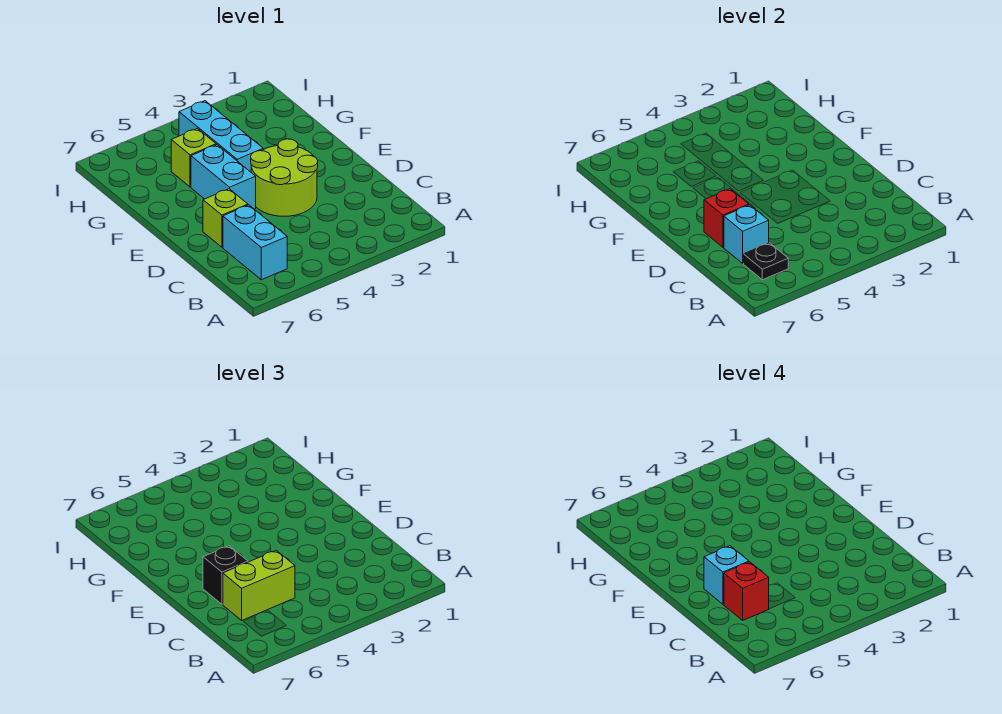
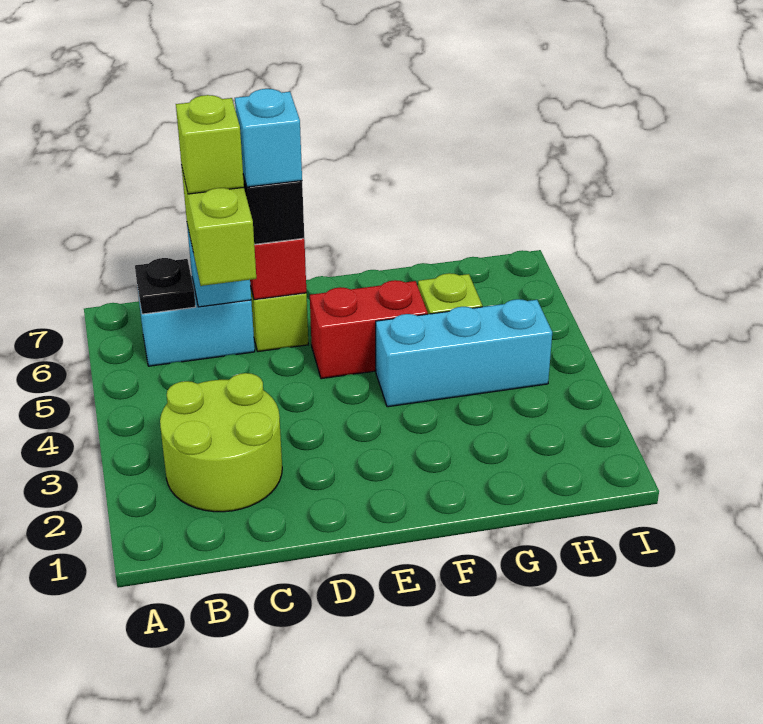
red brick C6 level 4 -> lime brick C6 level 4
lime round brick D3:E4 level 1 -> lime round brick B2:C3 level 1
cyan brick E5:F5 level 1 -> red brick E5:F5 level 1

